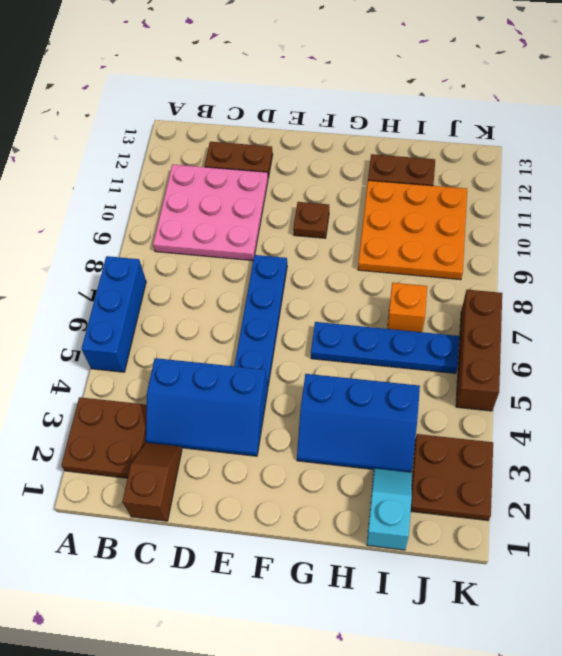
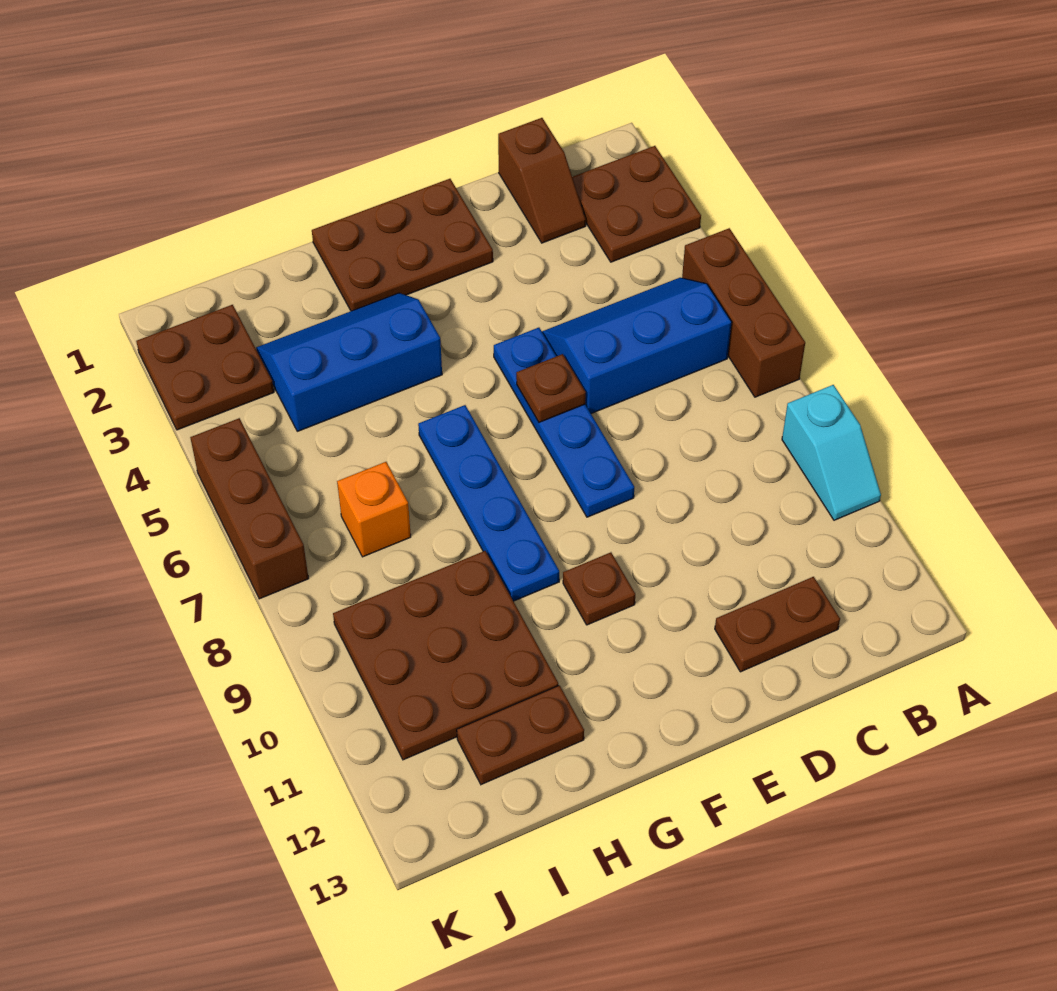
blue brick A5:A7 level 1 -> brown brick A5:A7 level 1
pink plate B9:D11 level 1 -> none
blue slope C3:E4 level 1 top 4 -> blue slope B5:D6 level 1 top 6
none -> brown plate E1:G2 level 1
none -> brown plate E6 level 2
blue plate G6:J6 level 1 -> blue plate G6:G9 level 1
orange plate H9:J11 level 1 -> brown plate H9:J11 level 1
cyan slope I1:I2 level 1 top 1 -> cyan slope A9:A10 level 1 top 9

